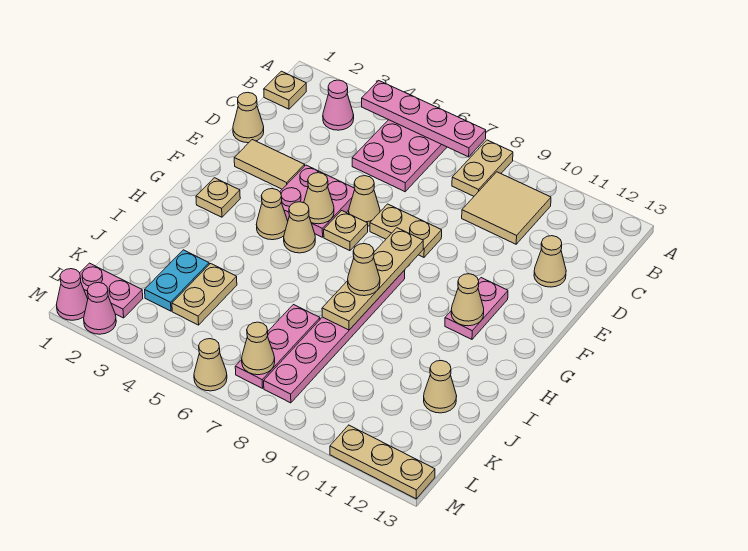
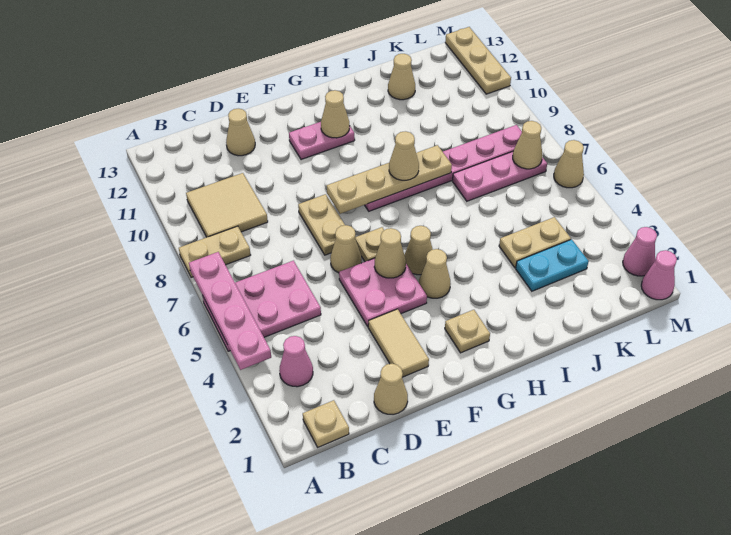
pink plate L1:L2 level 1 -> none

